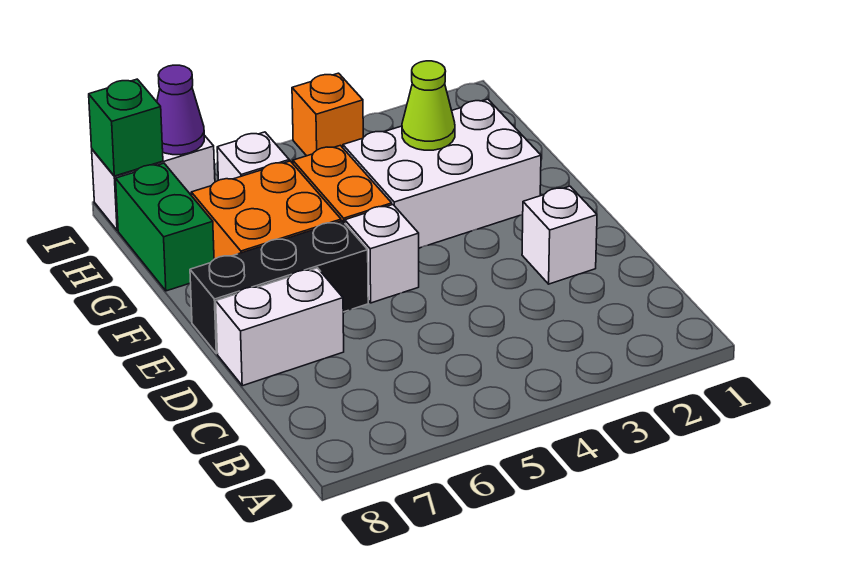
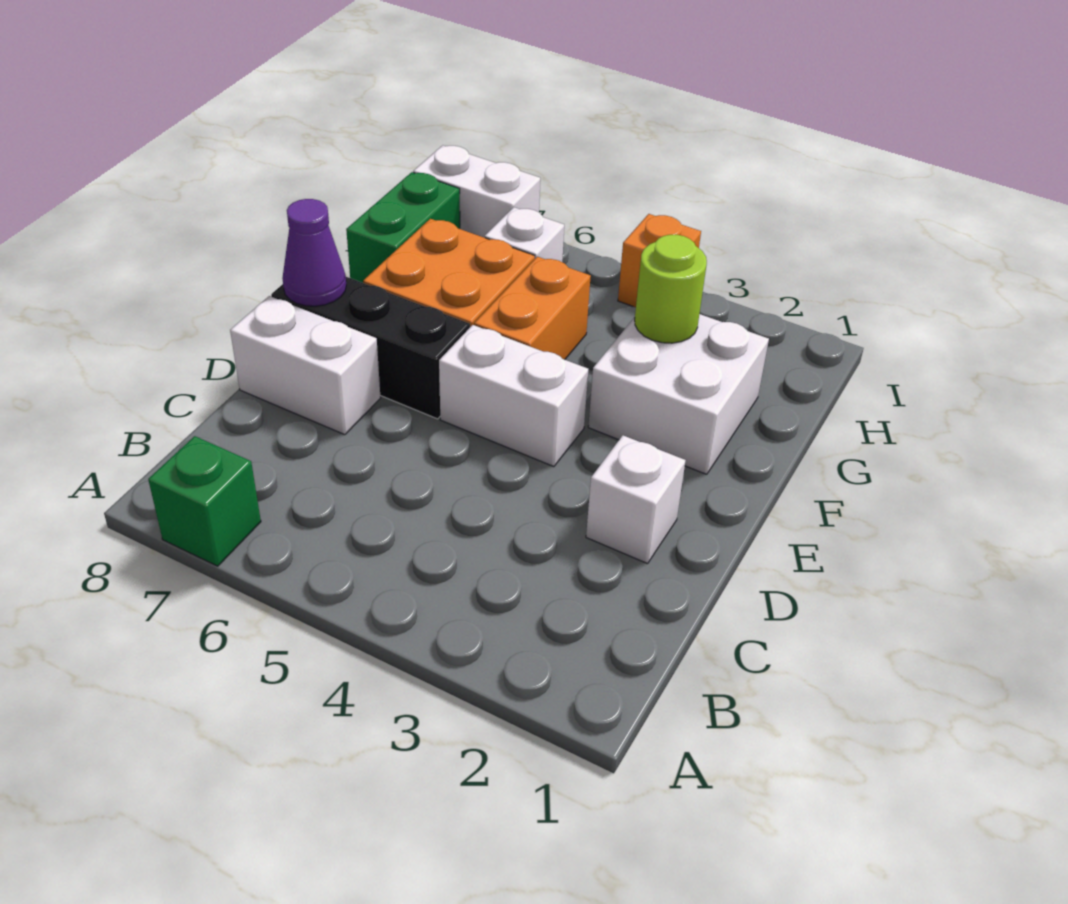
white brick E5 level 1 -> white brick E4:E5 level 1
white brick F2:G4 level 1 -> white brick F2:G3 level 1
lime cone G3 level 2 -> lime round brick G3 level 2
purple cone I7 level 2 -> purple cone E8 level 2
green brick I8 level 2 -> green brick A7 level 1

